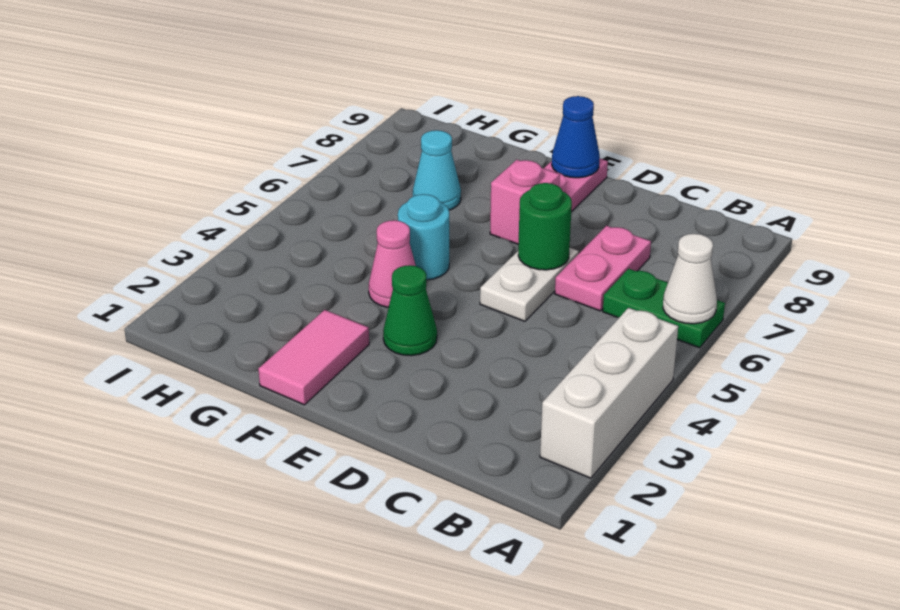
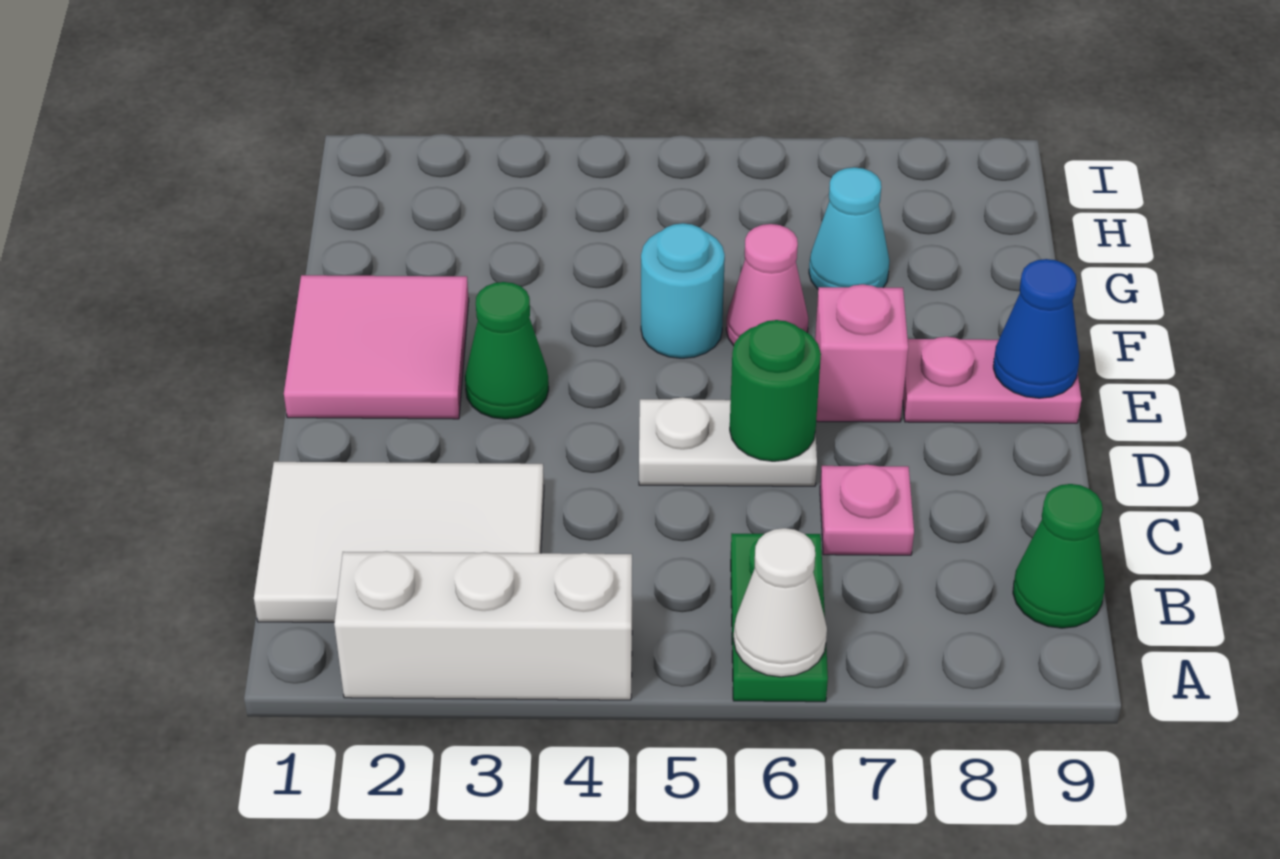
none -> white tile B1:C3 level 1
none -> green cone B9 level 1
pink plate C6:C7 level 1 -> pink plate C7 level 1
pink tile F1:F2 level 1 -> pink tile E1:F2 level 1
pink cone F4 level 1 -> pink cone F6 level 1

